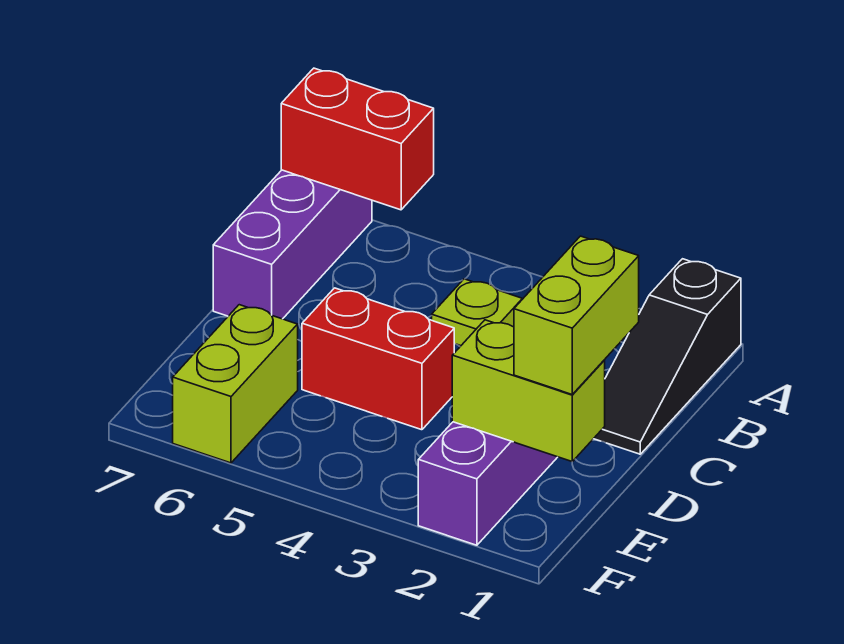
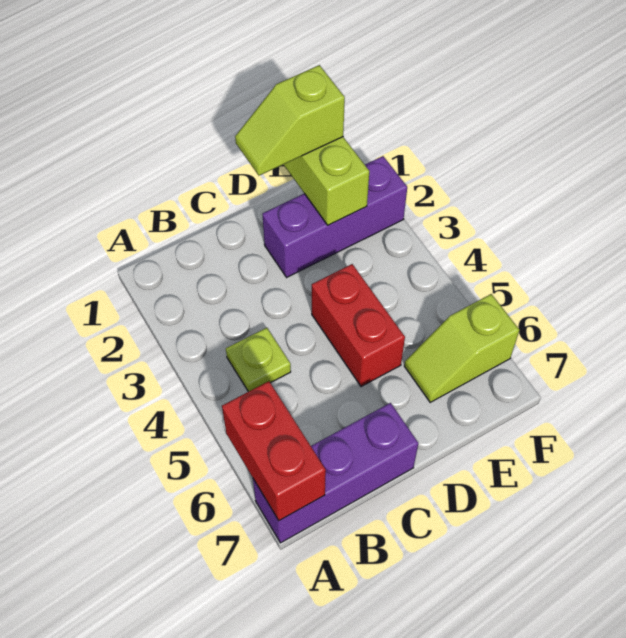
black slope A1:C1 level 1 top A -> none
lime brick D1:E1 level 3 -> lime slope D1:E1 level 3 top E
lime brick E6:F6 level 1 -> lime slope E6:F6 level 1 top F

